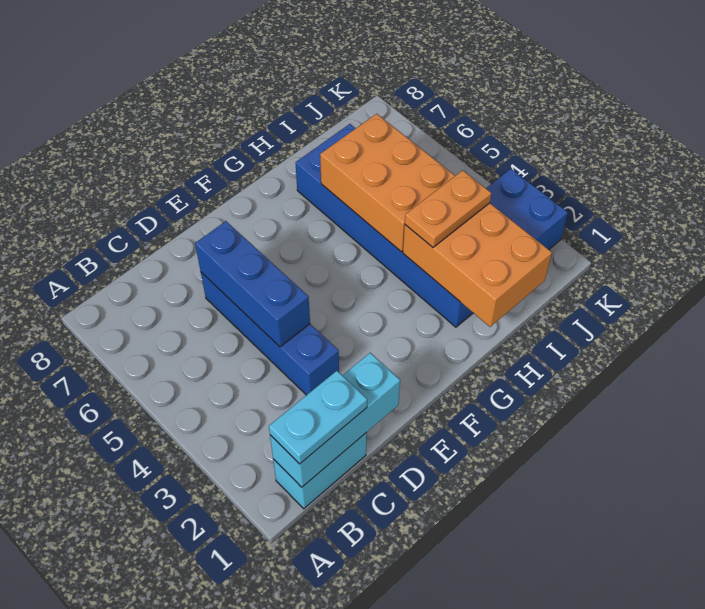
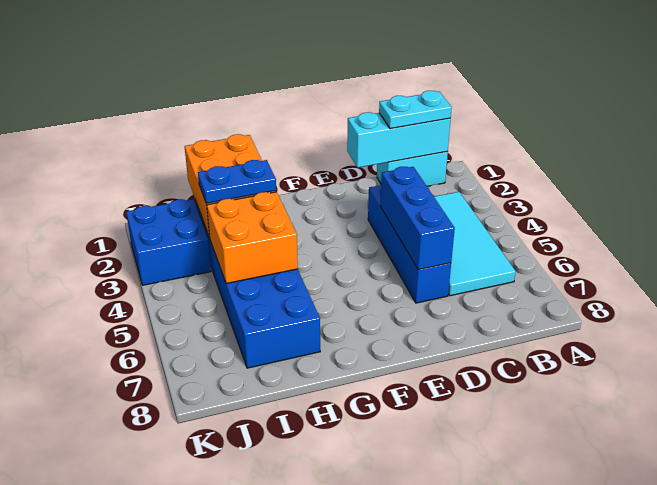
none -> cyan tile B3:C6 level 1
orange plate H3:I3 level 3 -> blue plate H3:I3 level 3
orange brick H4:I6 level 2 -> orange brick H4:I5 level 2

